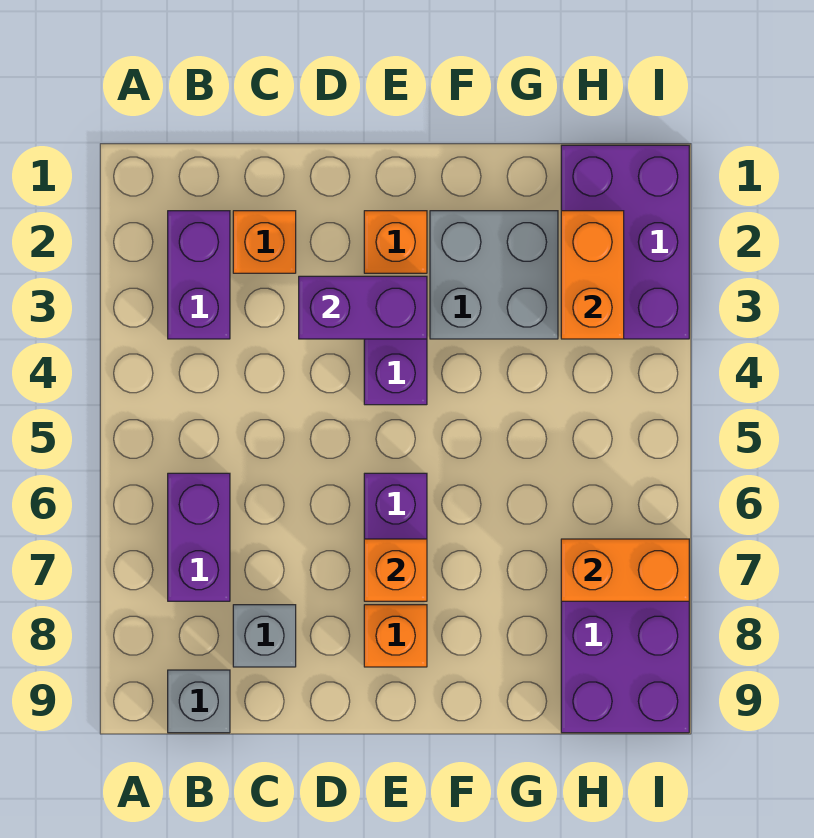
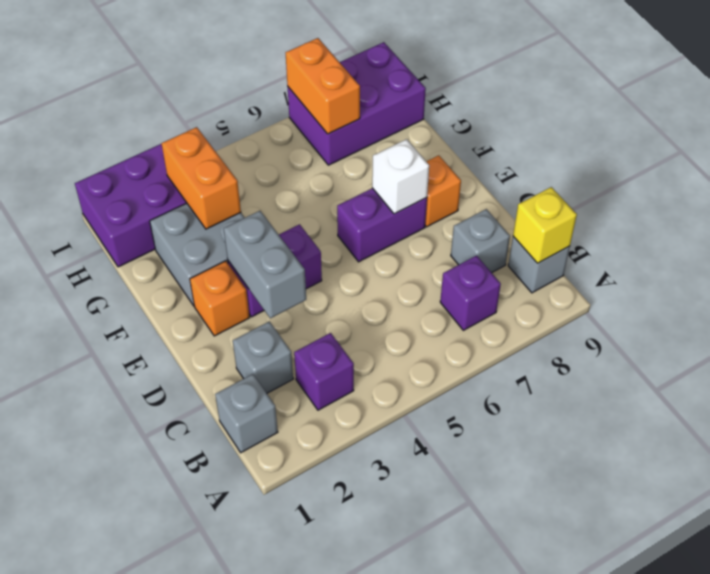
none -> grey brick B1 level 1
purple brick B2:B3 level 1 -> purple brick B3 level 1
purple brick B6:B7 level 1 -> purple brick B7 level 1
none -> yellow brick B9 level 2
orange brick C2 level 1 -> grey brick C2 level 1
purple brick D3:E3 level 2 -> grey brick D3:E3 level 2
orange brick E7 level 2 -> white brick E7 level 2
orange brick H2:H3 level 2 -> orange brick G3:H3 level 2

